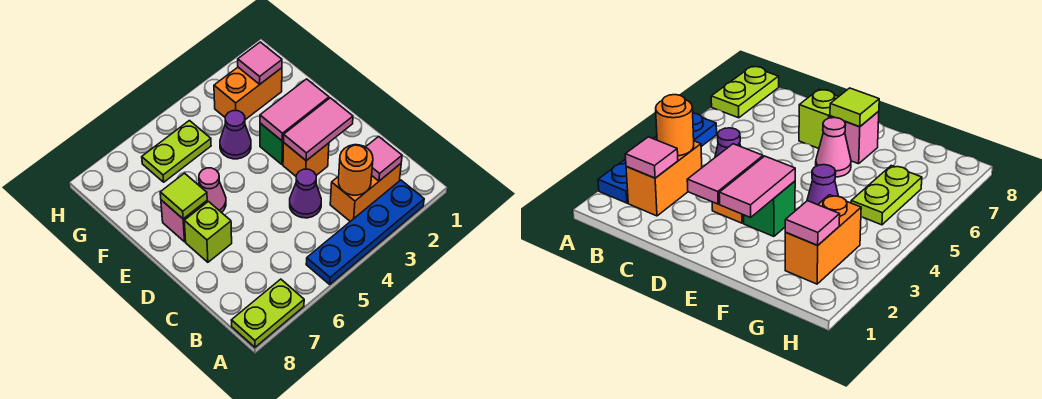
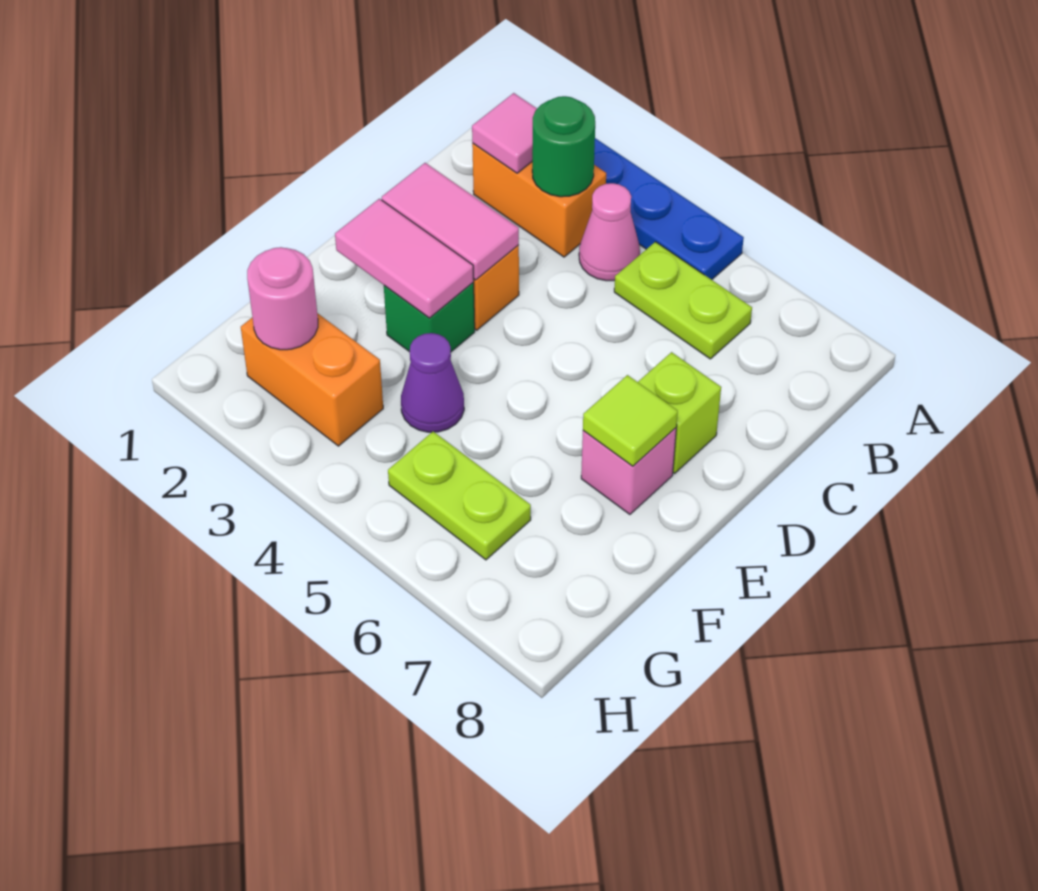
lime plate A7:A8 level 1 -> lime plate B5:B6 level 1
orange round brick B3 level 2 -> green round brick B3 level 2
purple cone C4 level 1 -> none
pink cone E6 level 1 -> pink cone B4 level 1
pink tile G2 level 2 -> pink round brick G2 level 2

